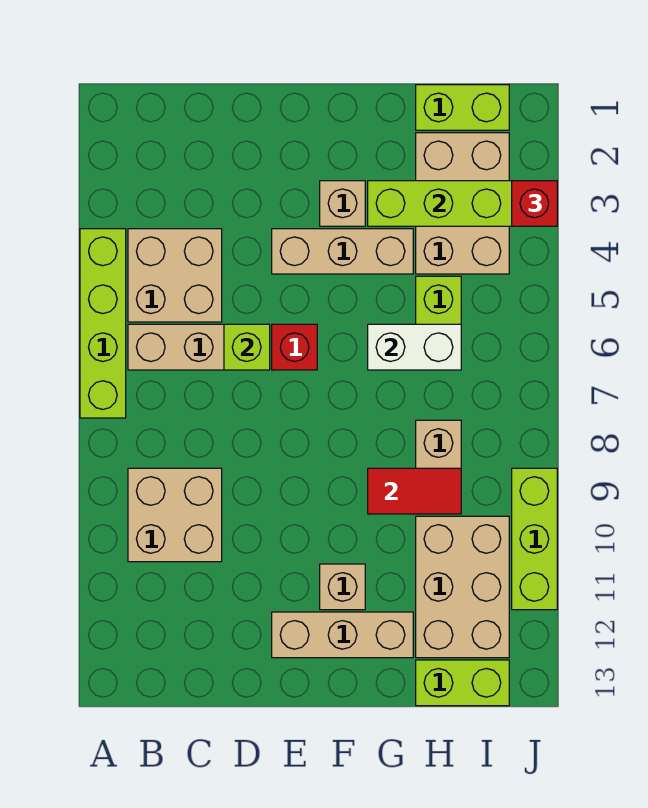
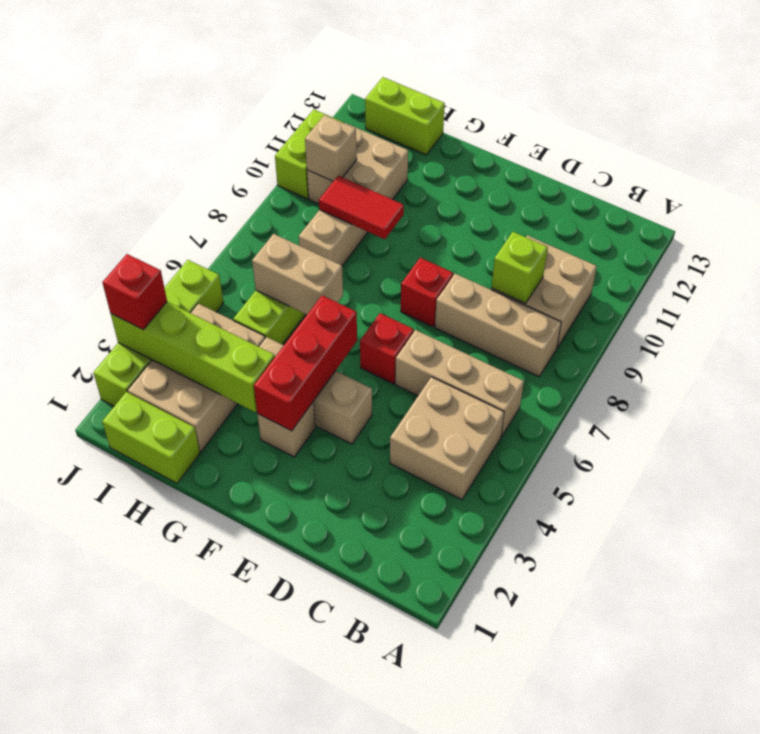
lime brick A4:A7 level 1 -> lime brick J2:J5 level 1
lime brick D6 level 2 -> lime brick C9 level 2
none -> red brick E8 level 1
tan brick E12:G12 level 1 -> tan brick B8:D8 level 1
none -> red brick F3:F5 level 2
tan brick F11 level 1 -> tan brick I10 level 2
white brick G6:H6 level 2 -> tan brick G6:H6 level 2
tan brick H10:I12 level 1 -> tan brick H10:I11 level 1
lime brick J9:J11 level 1 -> lime brick J10:J11 level 1

